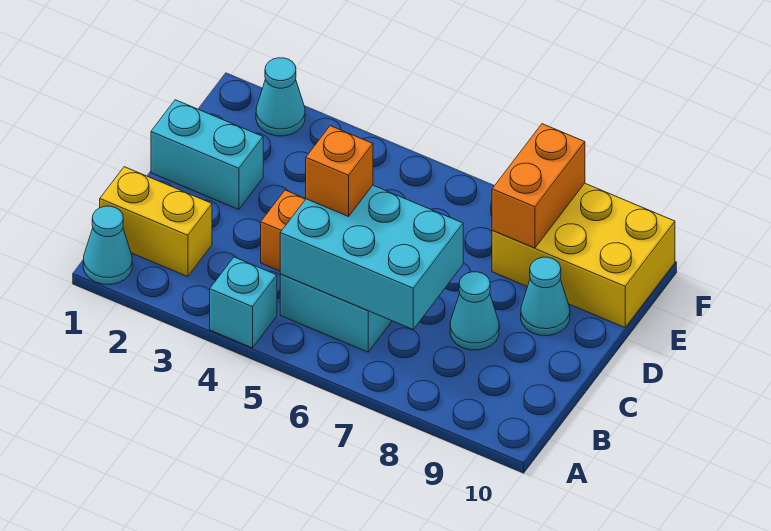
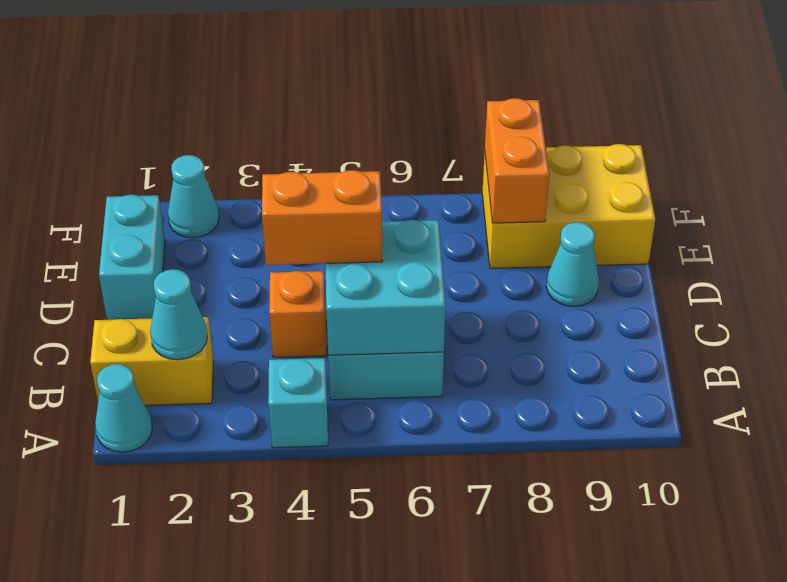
cyan brick B5:C7 level 2 -> cyan brick B5:C6 level 2
orange brick C5 level 3 -> orange brick C4:C5 level 3
cyan cone C8 level 1 -> cyan cone B2 level 2
cyan brick D1:D2 level 1 -> cyan brick D1:E1 level 1

